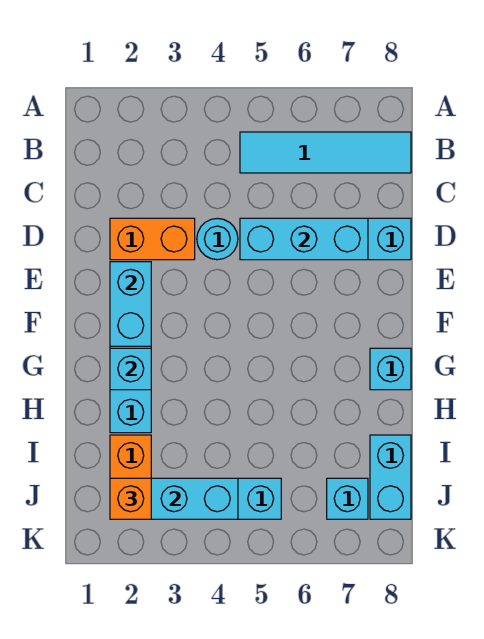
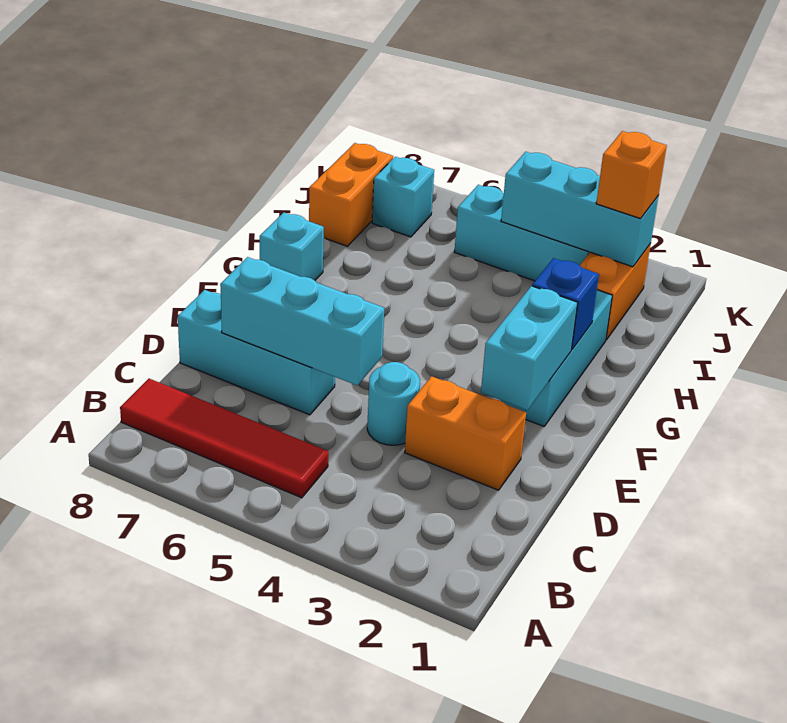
cyan tile B5:B8 level 1 -> red tile B5:B8 level 1
cyan brick G2 level 2 -> blue brick G2 level 2
cyan brick I8:J8 level 1 -> orange brick I8:J8 level 1

